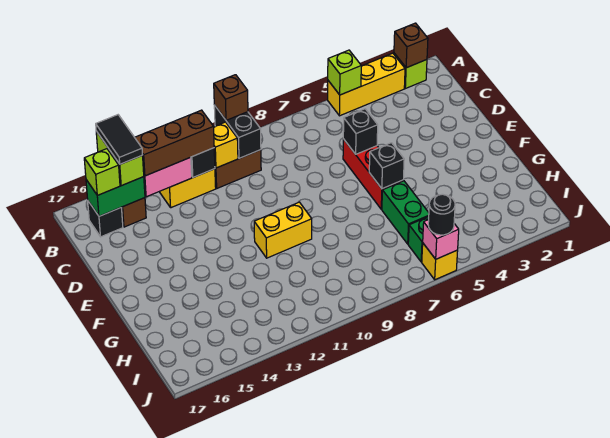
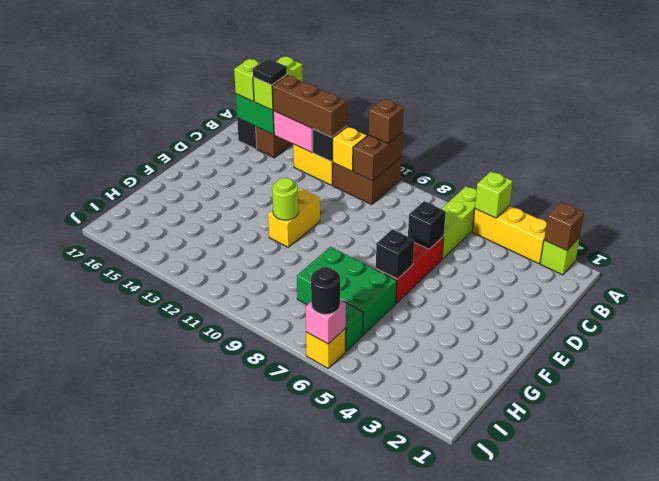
none -> lime brick A6:C6 level 1
black brick A10:B10 level 2 -> brown brick A10:B10 level 2
black tile A15:B15 level 4 -> black tile B15 level 4
yellow brick F10:F11 level 1 -> yellow brick E11:F11 level 1
none -> lime round brick F11 level 2
green brick G6:H6 level 1 -> green brick G6:H8 level 1

